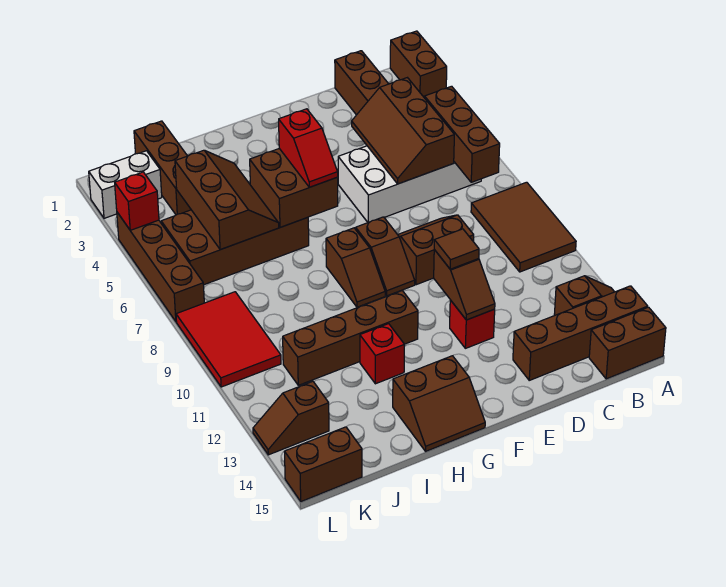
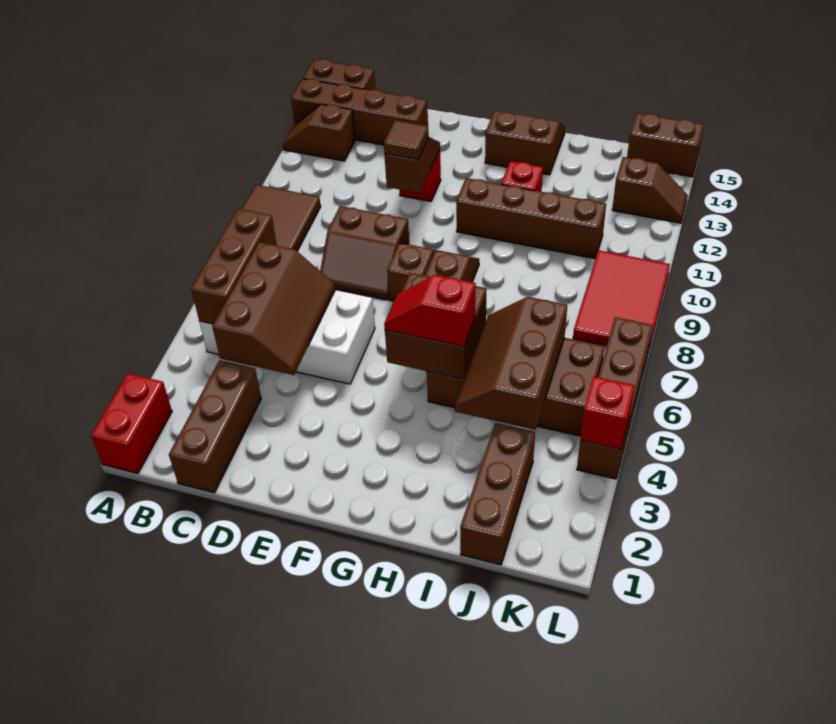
brown brick A1:A2 level 1 -> red brick A1:A2 level 1
red slope G5:G6 level 3 top 5 -> red slope G5:H5 level 3 top H
white brick K2:L2 level 1 -> none

